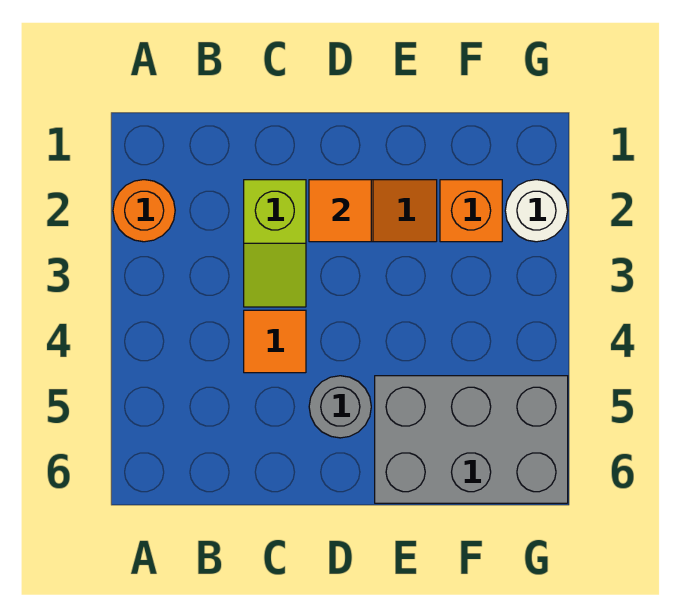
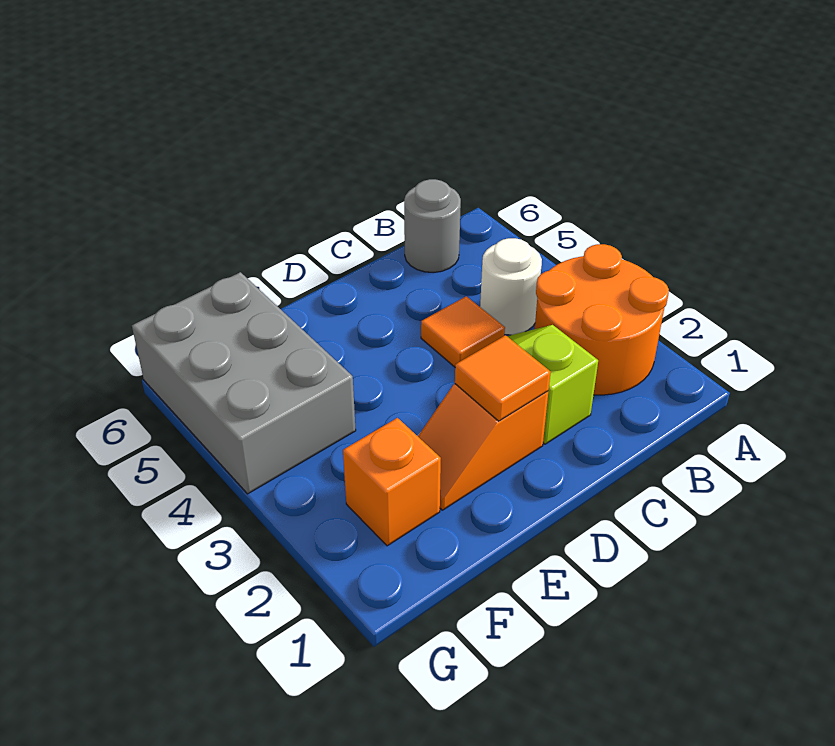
orange round brick A2 level 1 -> orange round brick A2:B3 level 1
grey round brick D5 level 1 -> grey round brick B6 level 1
grey brick E5:G6 level 1 -> grey brick F4:G6 level 1
white round brick G2 level 1 -> white round brick B4 level 1

